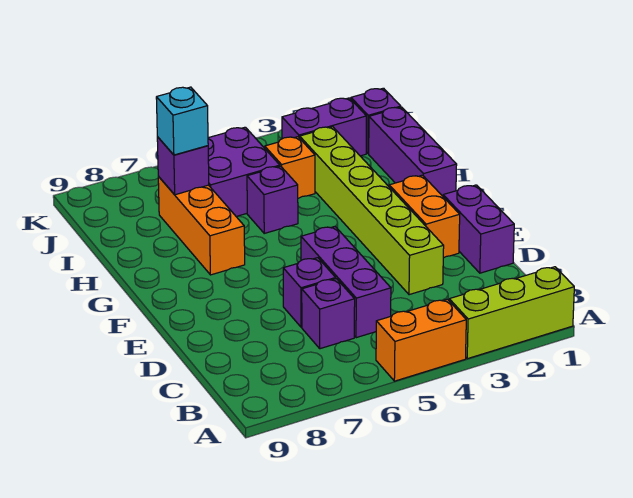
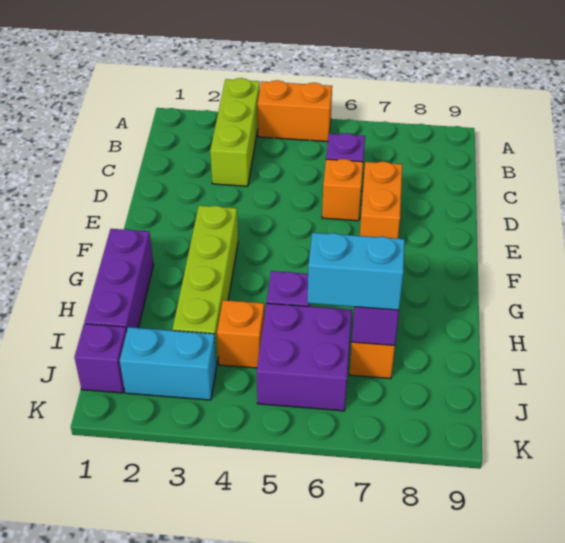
lime brick A1:A3 level 1 -> lime brick A3:C3 level 1
purple brick C5:E5 level 1 -> none
purple brick D1:E1 level 1 -> none
lime brick D3:I3 level 1 -> lime brick F3:I3 level 1
purple brick D6 level 1 -> orange brick D6 level 1
orange brick E2:F2 level 1 -> orange brick D7:E7 level 1
cyan brick I7 level 3 -> cyan brick I6:I7 level 3
purple brick J2:J3 level 1 -> cyan brick J2:J3 level 1

